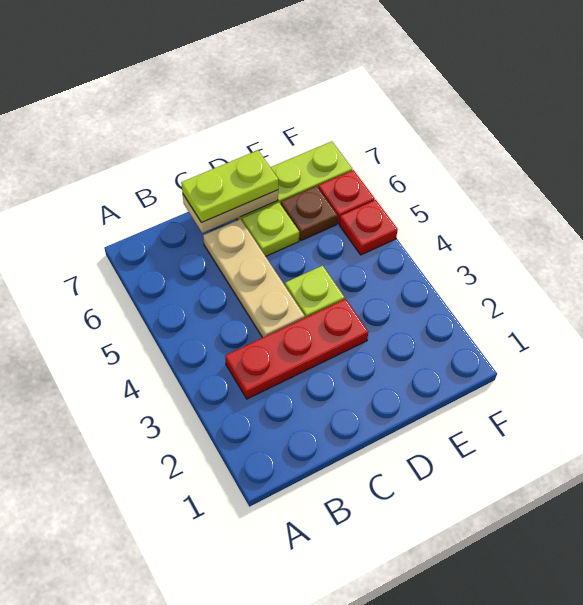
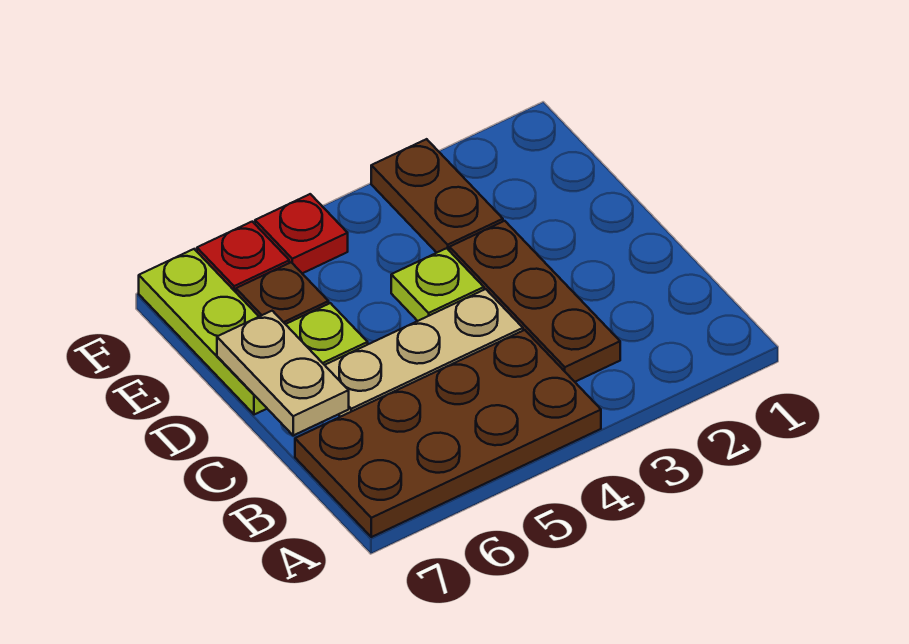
none -> brown plate A4:B7 level 1
red plate B3:D3 level 1 -> brown plate B3:D3 level 1
lime plate C7:D7 level 3 -> none
none -> brown plate E3:F3 level 1

